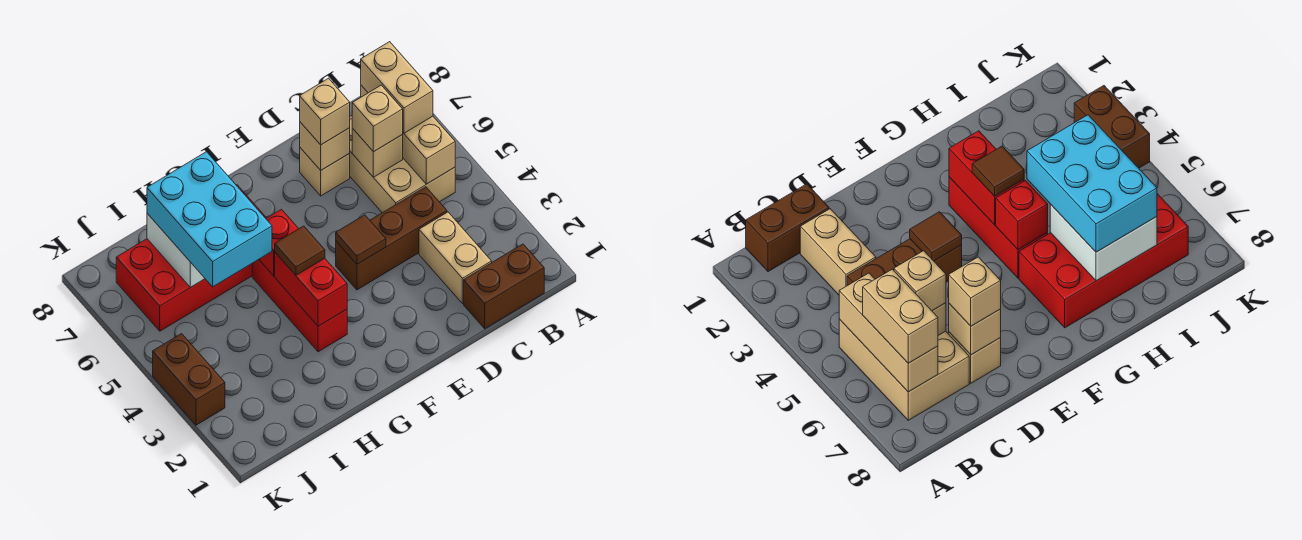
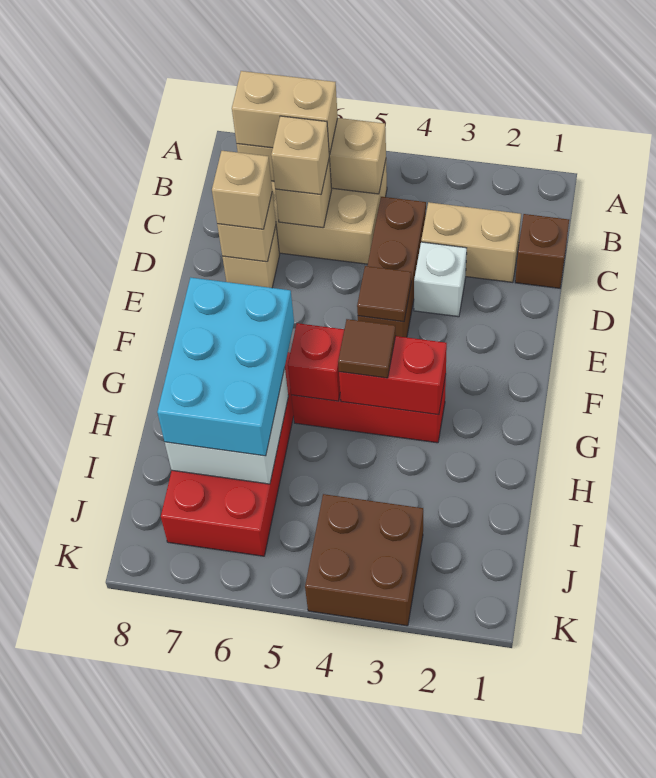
brown brick B1:C1 level 1 -> brown brick C1 level 1
none -> white brick D3 level 1
cyan brick H5:I7 level 3 -> cyan brick G6:I7 level 3
brown brick K3:K4 level 1 -> brown brick J3:K4 level 1

